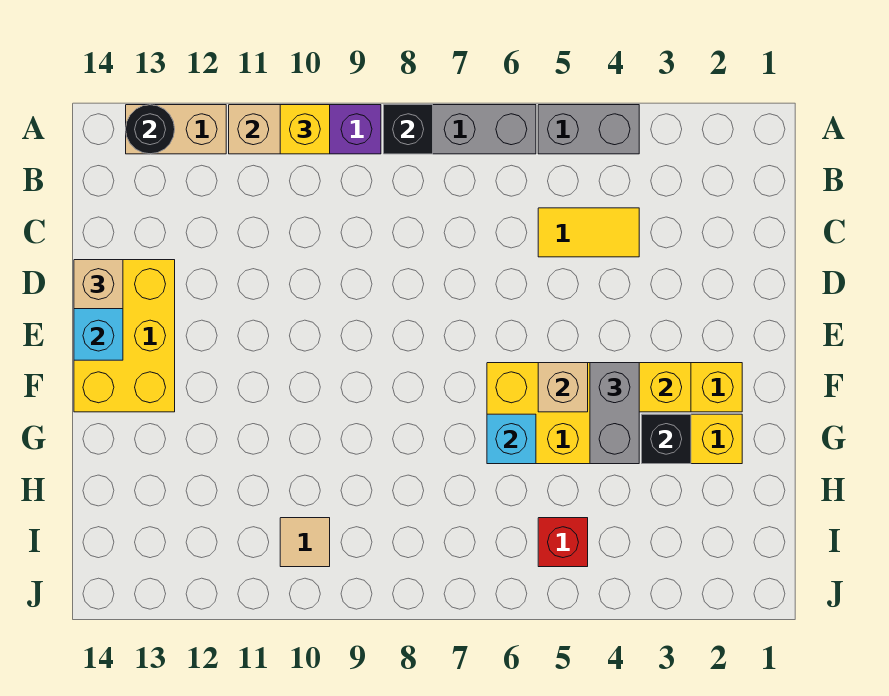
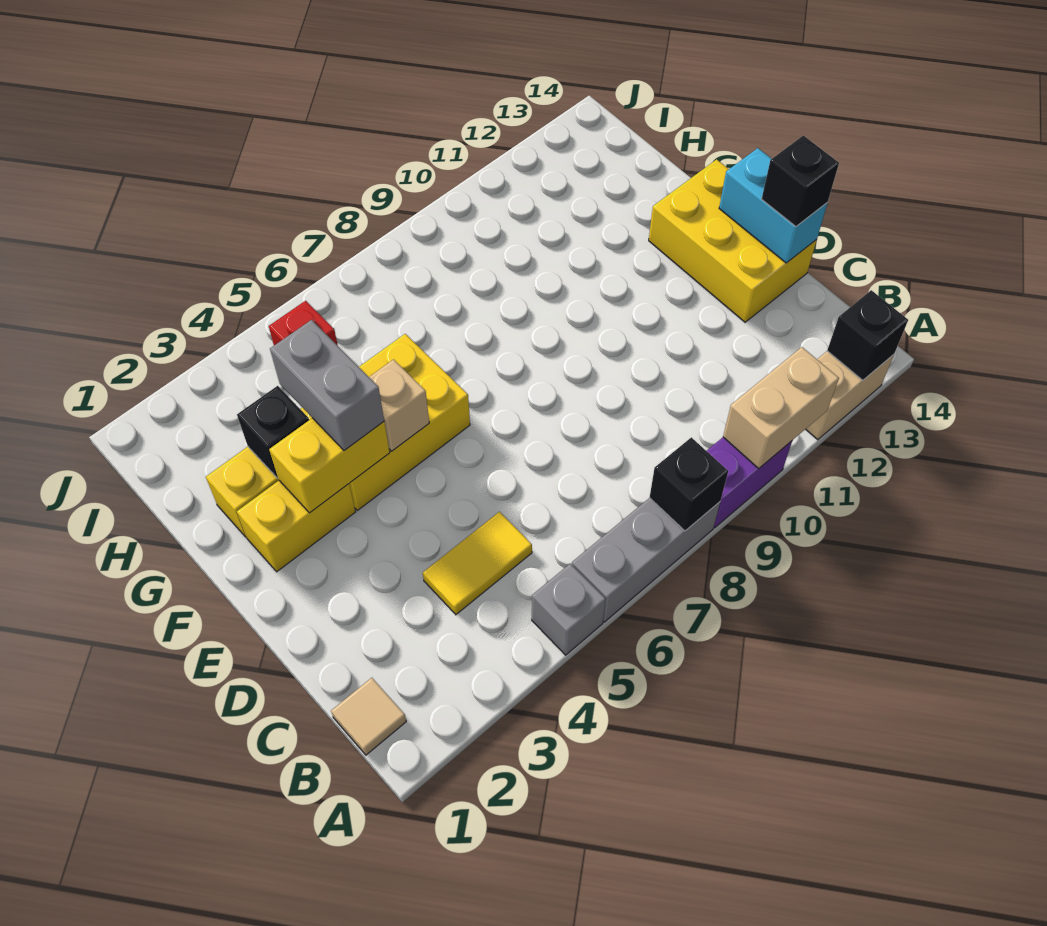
grey brick A4:A5 level 1 -> grey brick A5 level 1
yellow brick A10 level 3 -> none
black round brick A13 level 2 -> black brick A13 level 2
tan brick D14 level 3 -> black brick D14 level 3
cyan brick G6 level 2 -> none
tan tile I10 level 1 -> tan tile B1 level 1

